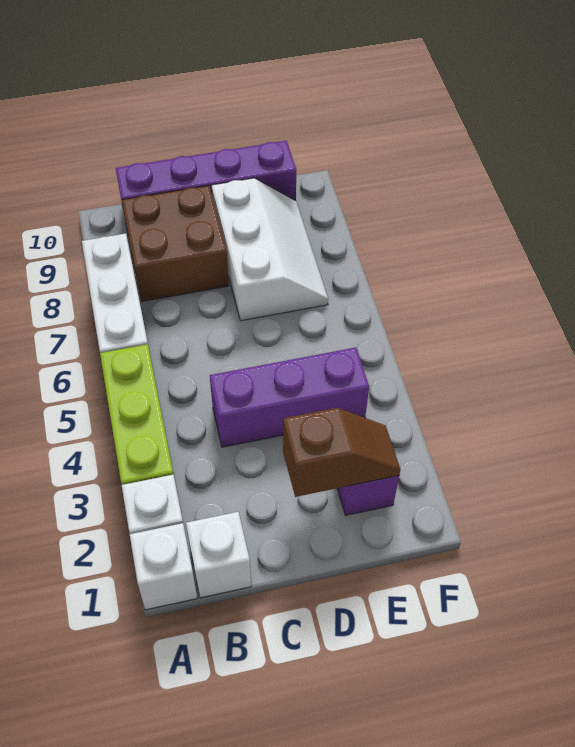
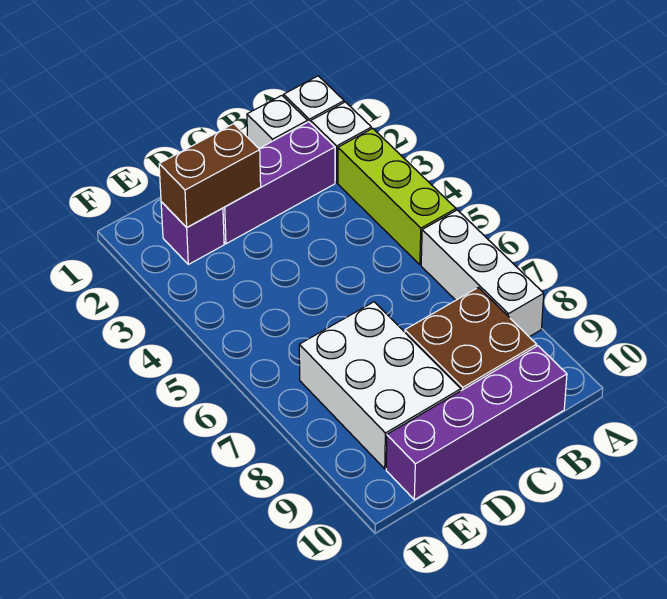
purple brick C4:E4 level 1 -> purple brick B2:D2 level 1
brown slope D2:E2 level 2 top D -> brown brick D2:E2 level 2
white slope D7:E9 level 1 top D -> white brick D7:E9 level 1

